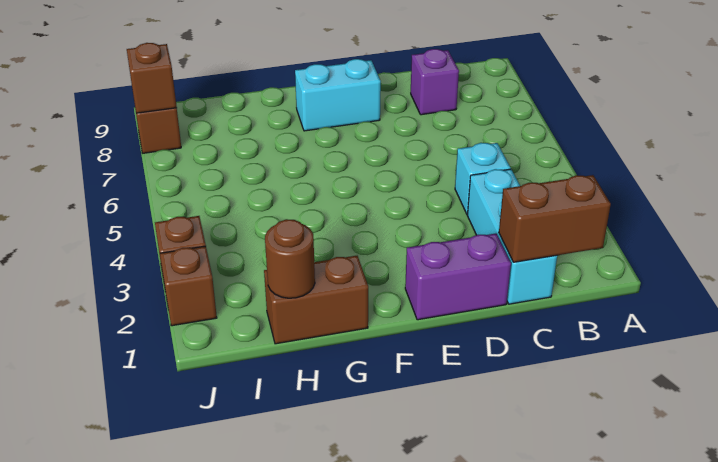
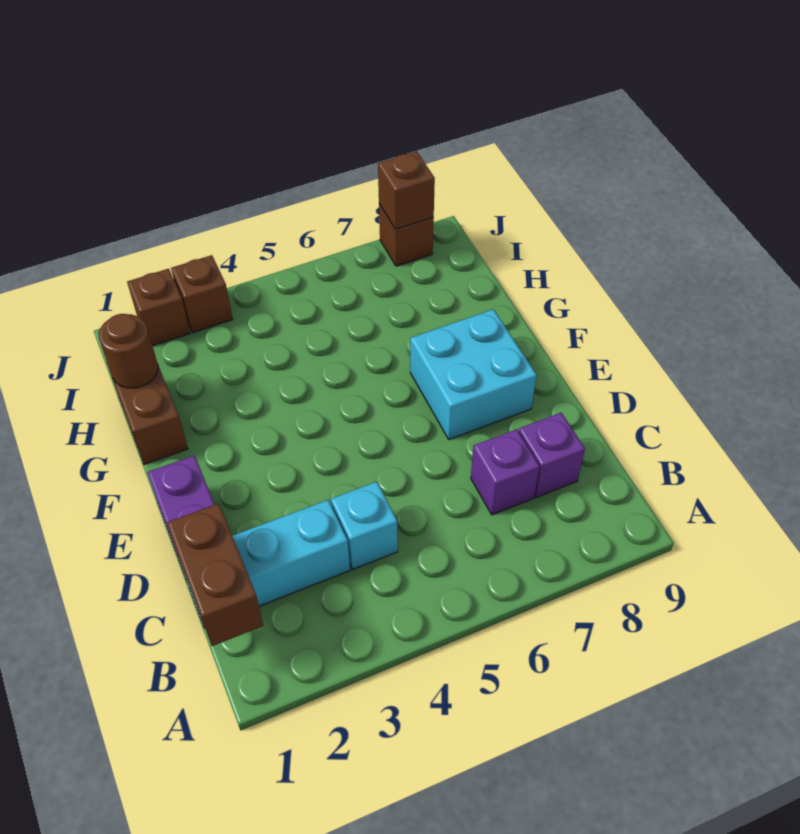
none -> purple brick C7 level 1
cyan brick E8:F8 level 1 -> cyan brick E7:F8 level 1

